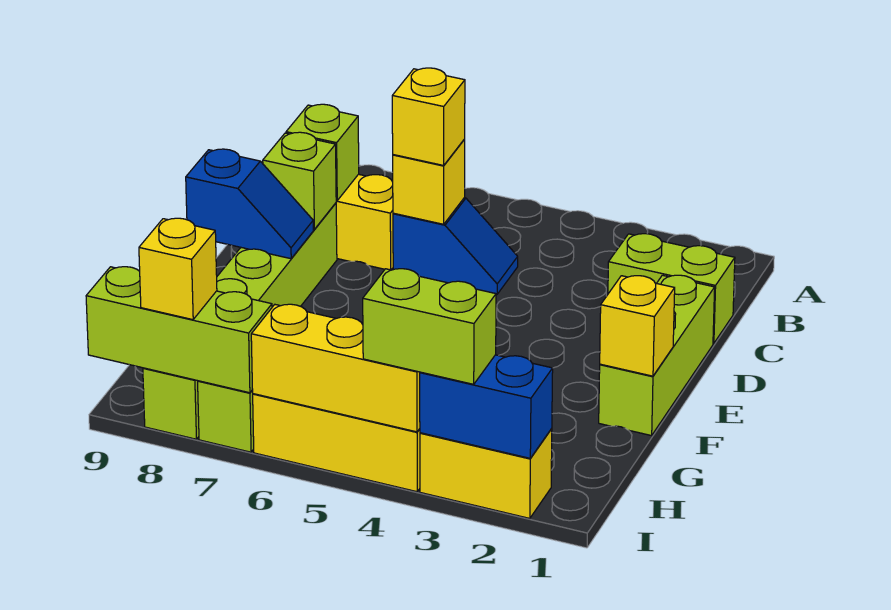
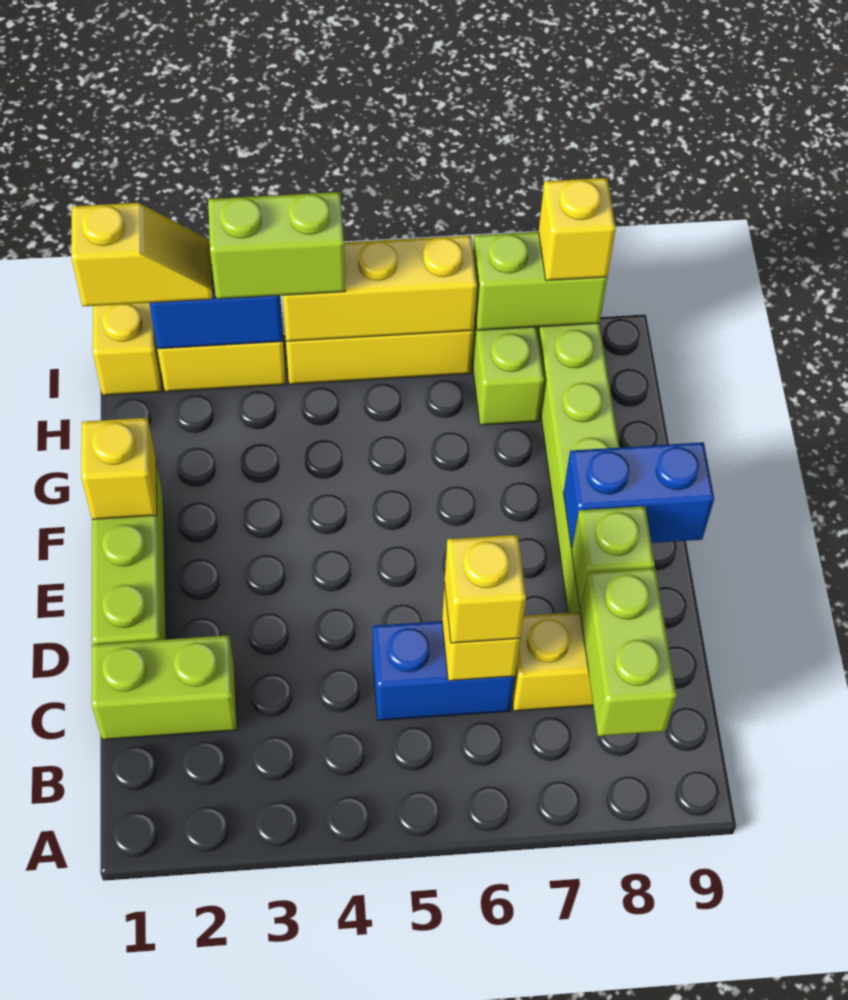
blue slope C5:C6 level 1 top 6 -> blue brick C5:C6 level 1
lime brick C8 level 2 -> lime brick B8:C8 level 2
blue slope E8:E9 level 2 top 9 -> blue brick E8:E9 level 2
none -> yellow brick I1 level 1
none -> yellow slope I1:I2 level 3 top 1
lime brick I7:I9 level 2 -> lime brick I7:I8 level 2

